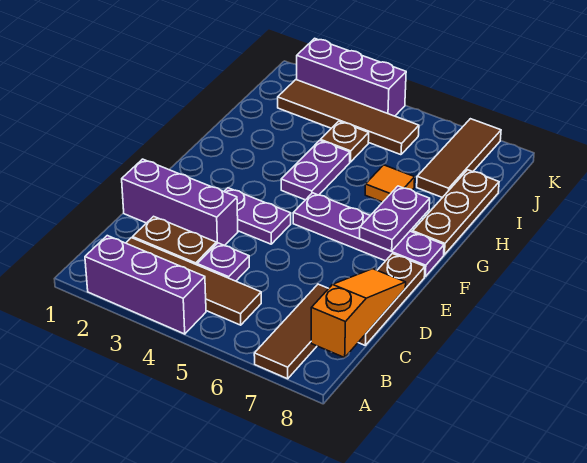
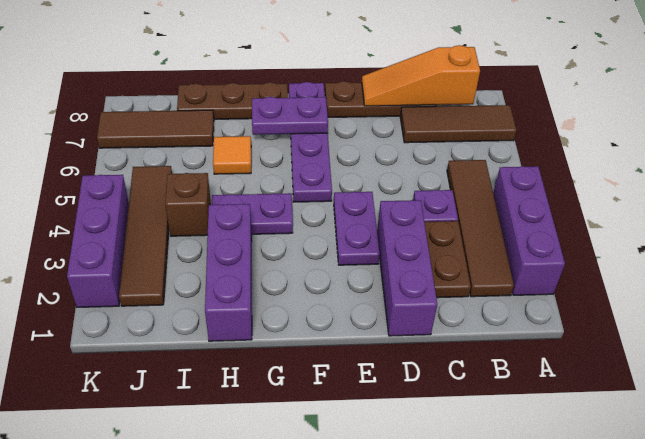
none -> purple brick H1:H3 level 1
brown plate I4 level 1 -> brown brick I4 level 1

